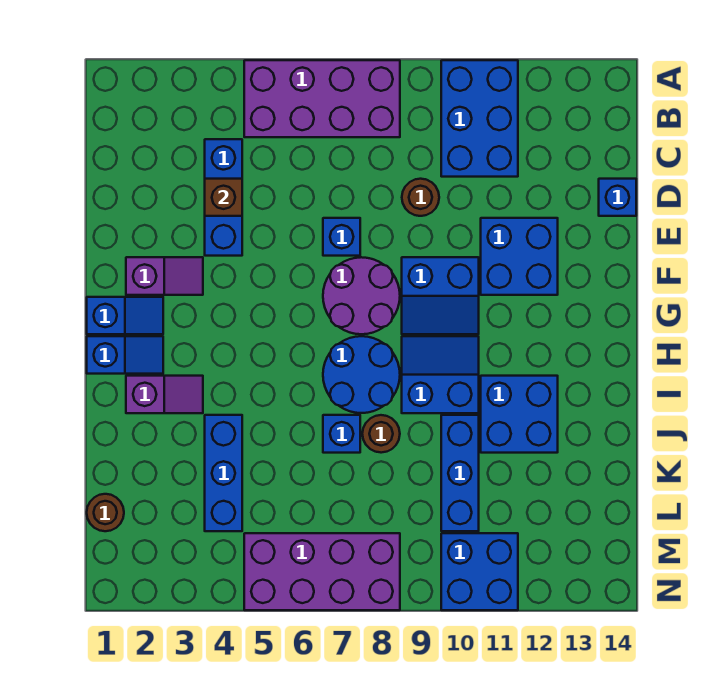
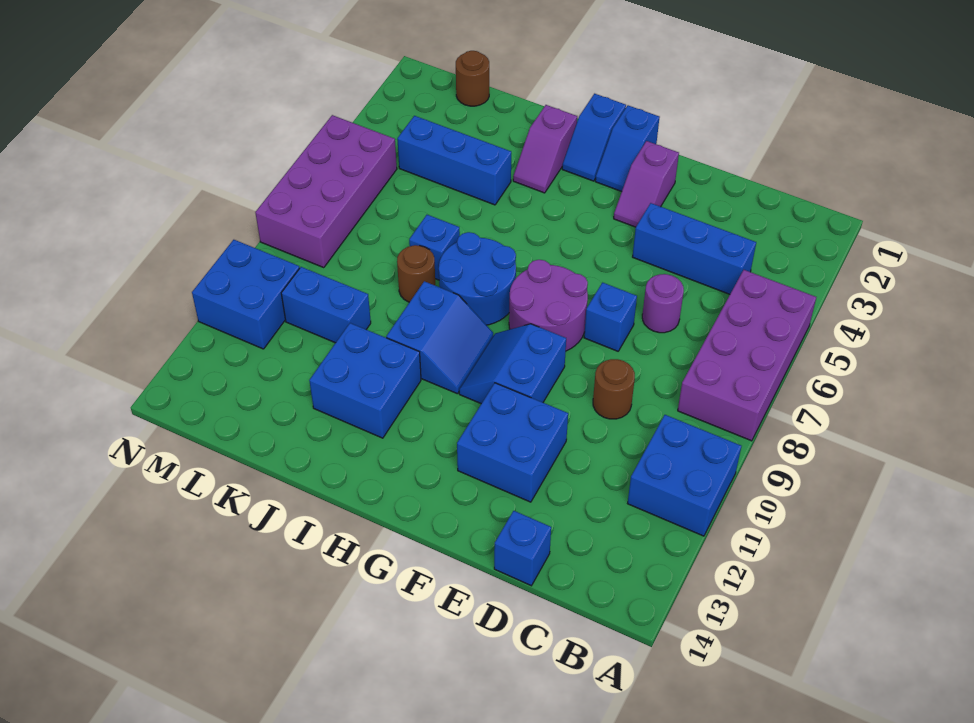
blue brick A10:C11 level 1 -> blue brick A10:B11 level 1
brown brick D4 level 2 -> none
none -> purple round brick D6 level 1
blue brick J10:L10 level 1 -> blue brick K10:L10 level 1

